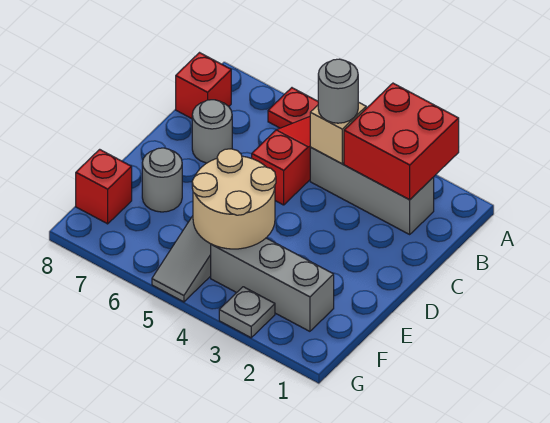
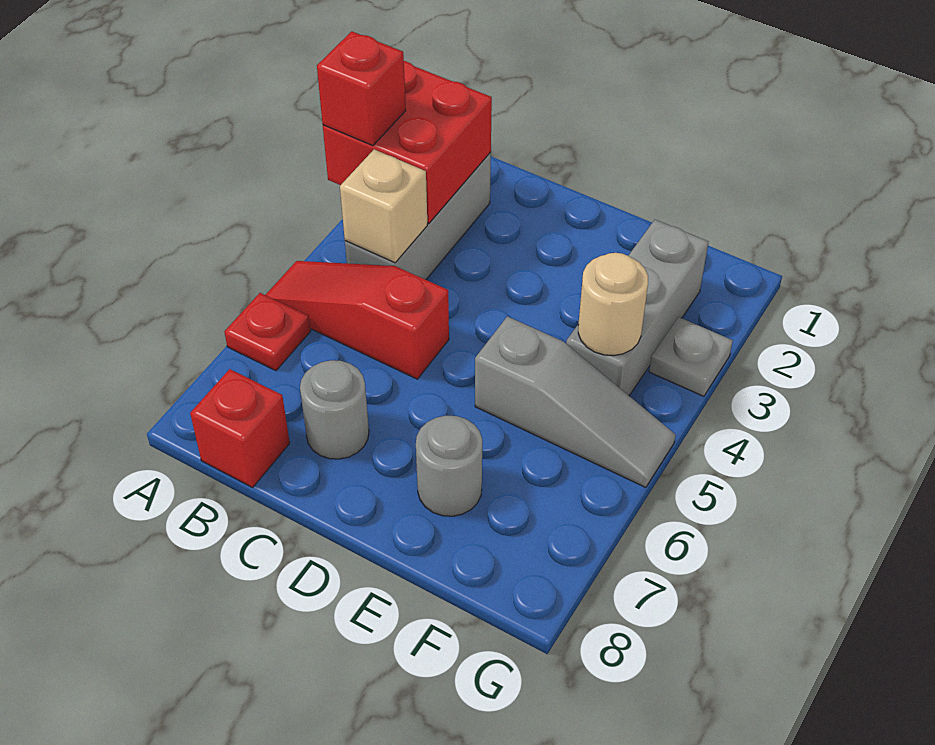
grey round brick B4 level 3 -> none
tan round brick E4:F5 level 2 -> tan round brick F4 level 2
red brick F8 level 1 -> red brick A3 level 3

